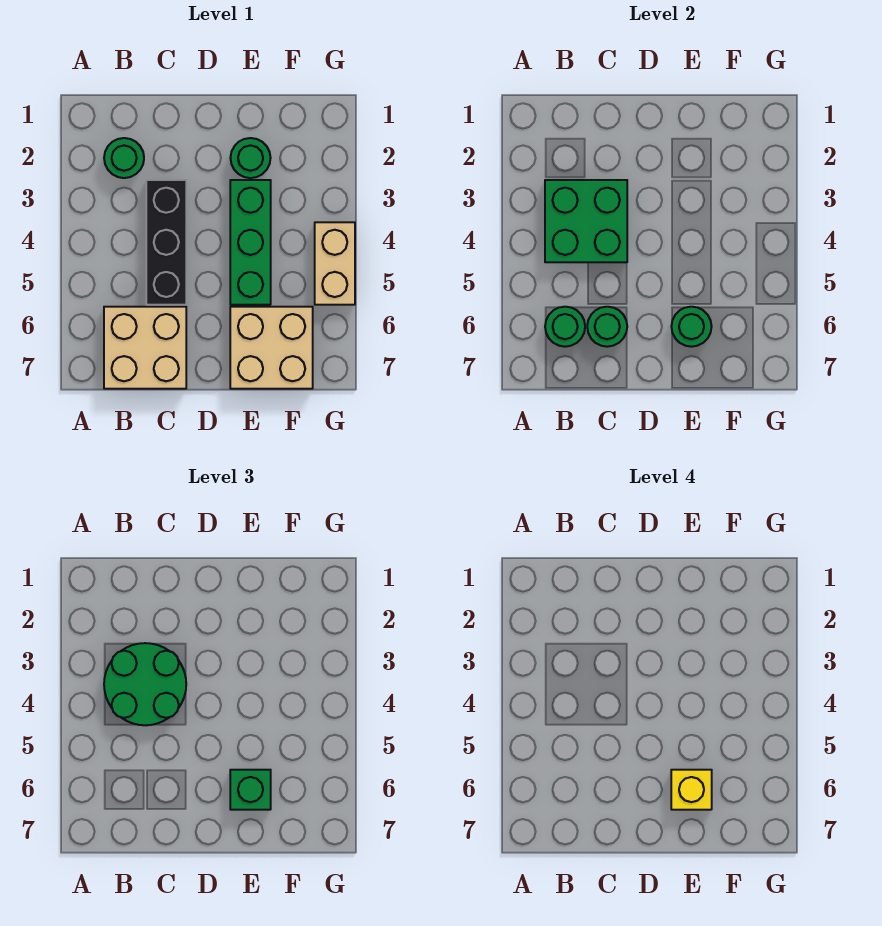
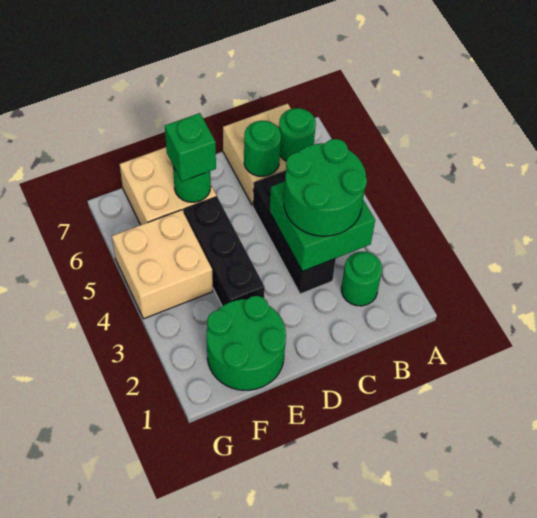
green round brick E2 level 1 -> green round brick E1:F2 level 1
green brick E3:E5 level 1 -> black brick E3:E5 level 1
yellow brick E6 level 4 -> none
tan brick G4:G5 level 1 -> tan brick F4:G5 level 1

